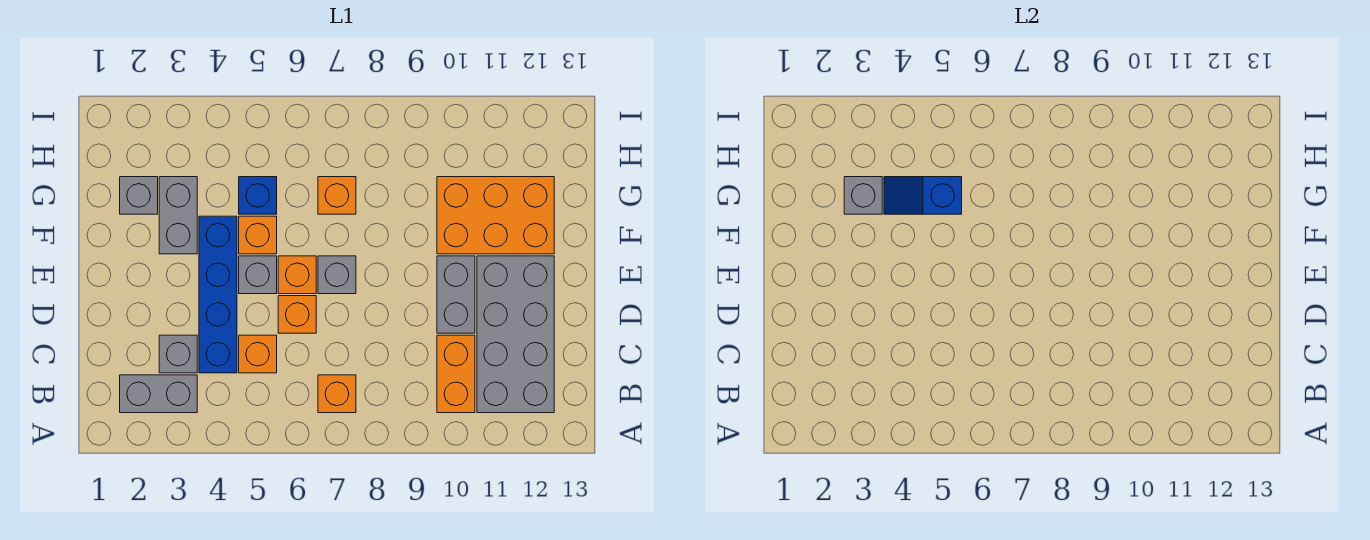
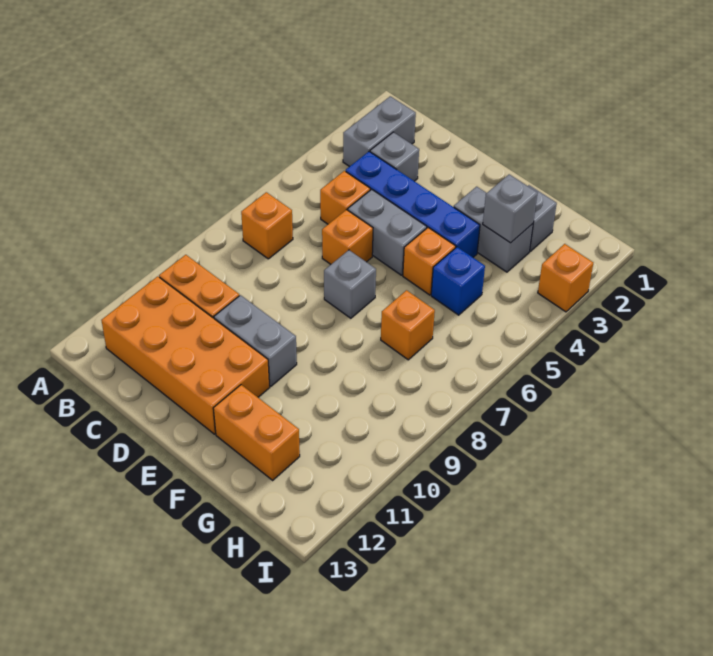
grey brick B11:E12 level 1 -> orange brick B11:E12 level 1
grey brick E5 level 1 -> grey brick D5:E5 level 1
orange brick E6 level 1 -> orange brick I3 level 1
orange brick F10:G12 level 1 -> orange brick F12:G12 level 1
blue slope G4:G5 level 2 top 5 -> none

